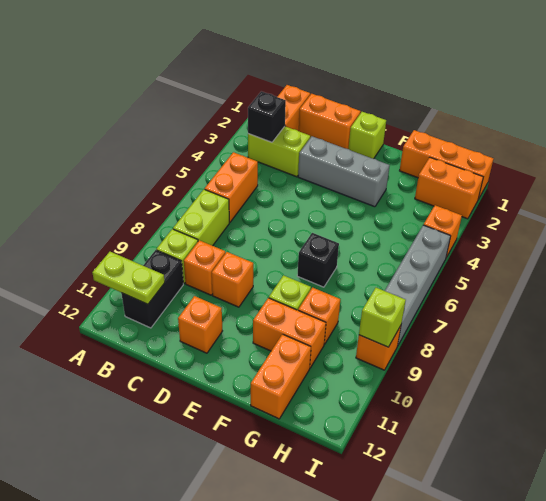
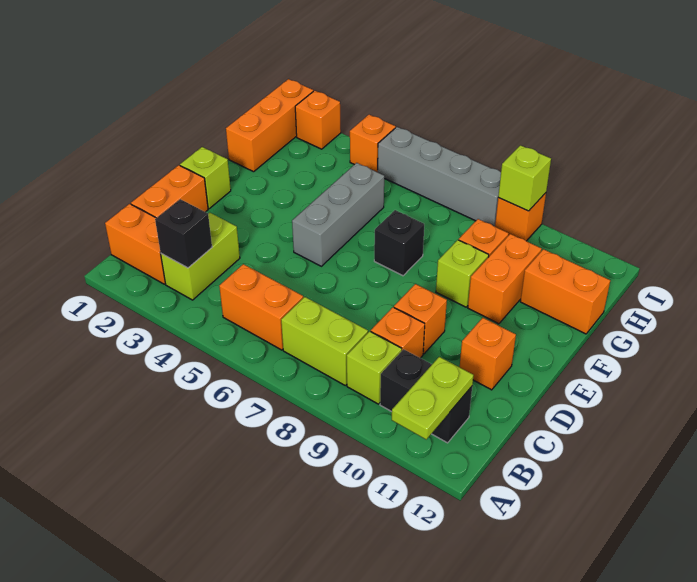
grey brick D3:F3 level 1 -> grey brick E5:G5 level 1
orange brick H2:I2 level 1 -> orange brick I2 level 1

